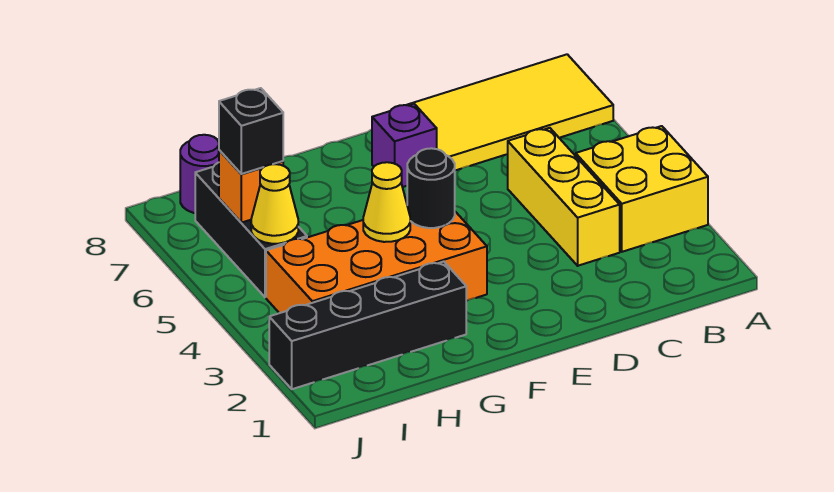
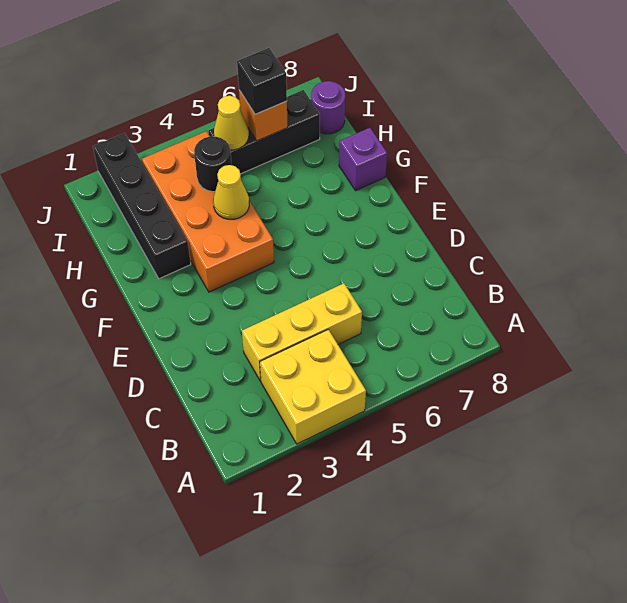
yellow tile A7:D8 level 1 -> none
purple brick E7 level 1 -> purple brick G8 level 1
black round brick F4 level 2 -> black round brick H4 level 2

